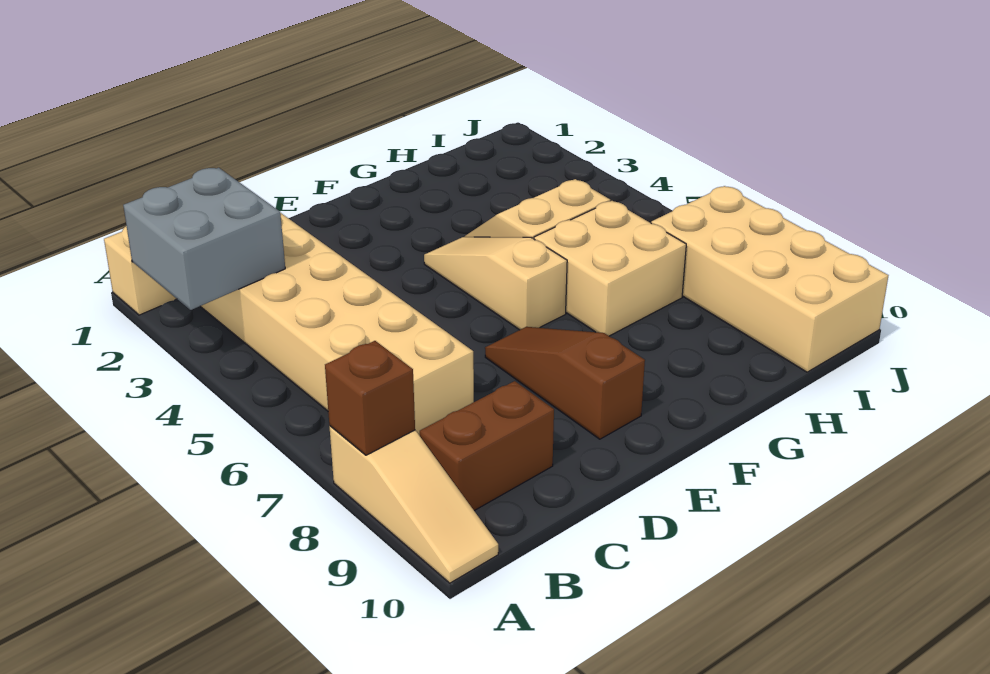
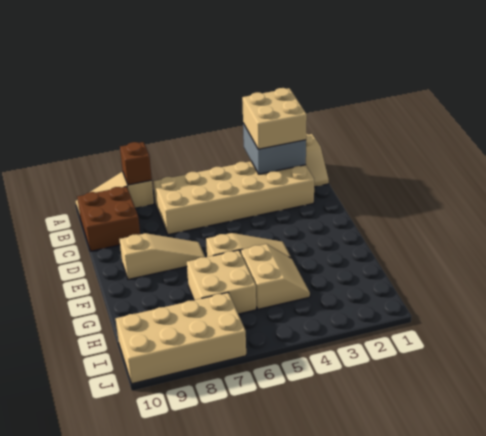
none -> tan brick A2:B3 level 3
brown brick B9:C9 level 1 -> brown brick B9:C10 level 1
brown slope E7:E9 level 1 top 9 -> tan slope E7:E9 level 1 top 9

